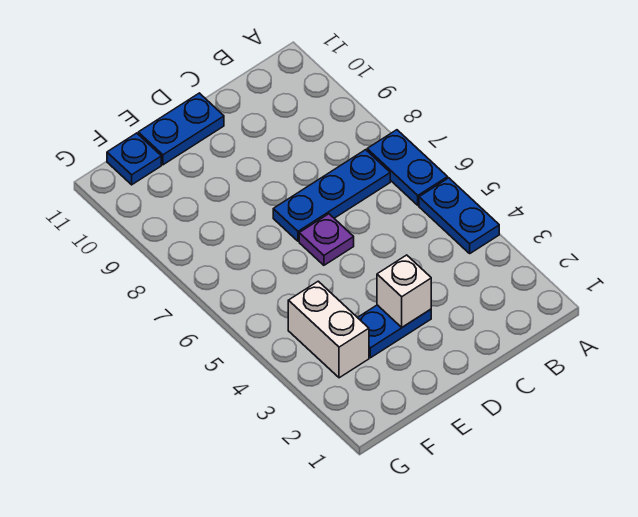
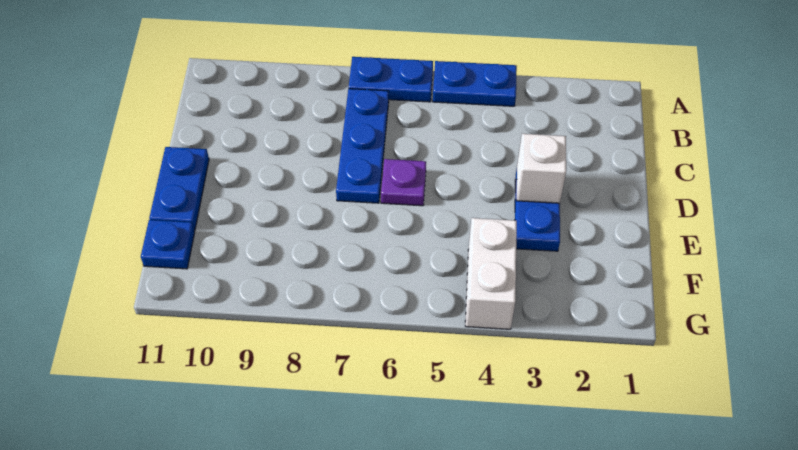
white brick F3:F4 level 1 -> white brick F4:G4 level 1

